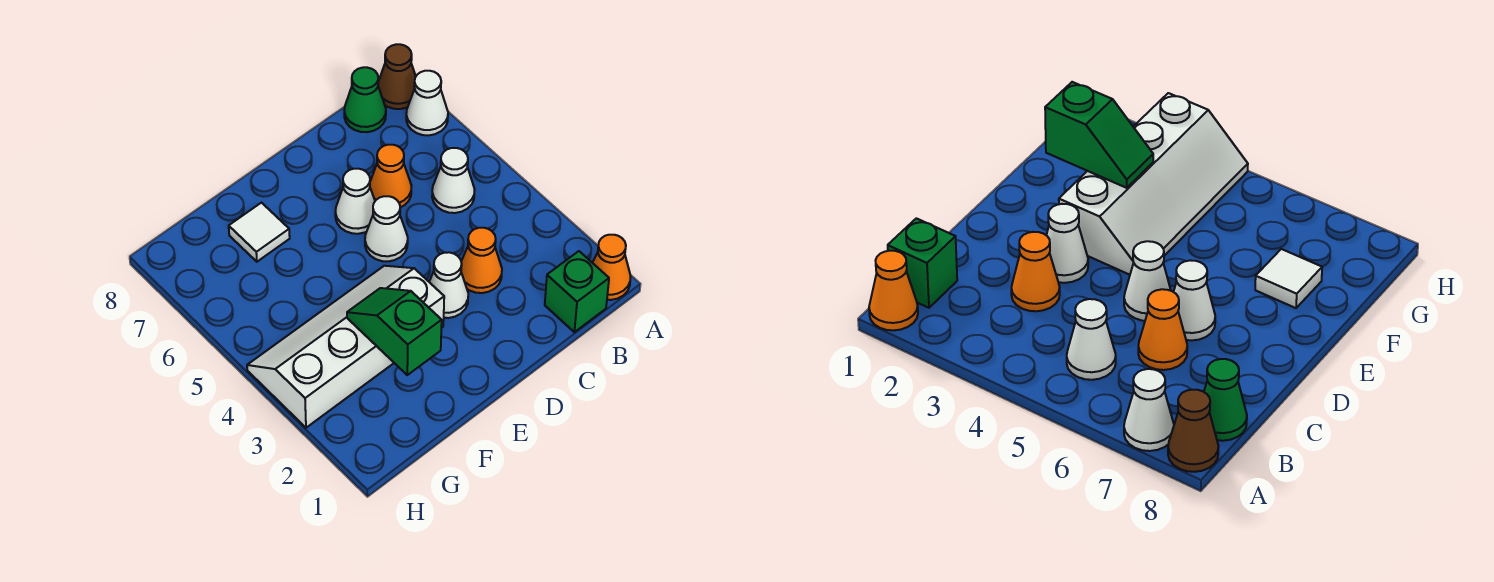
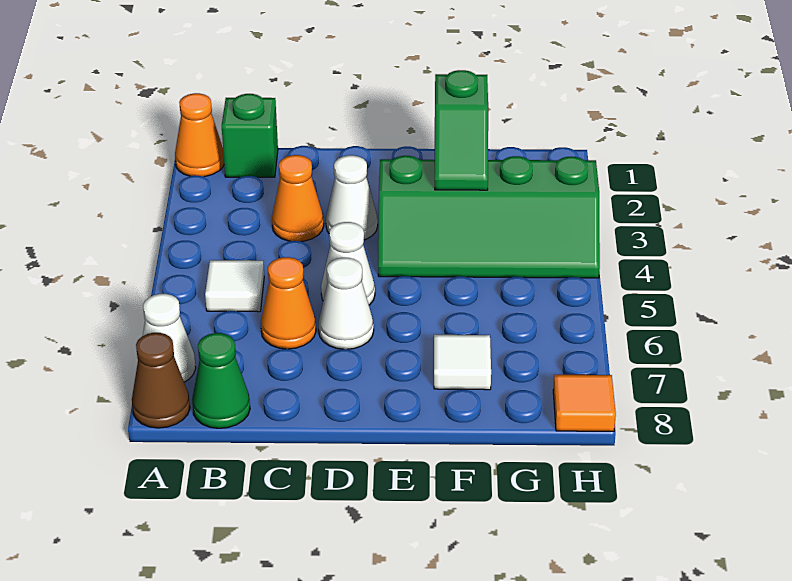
white cone B5 level 1 -> white tile B5 level 1
white slope E3:H4 level 1 top 3 -> green slope E3:H4 level 1 top 3
none -> orange tile H8 level 1

